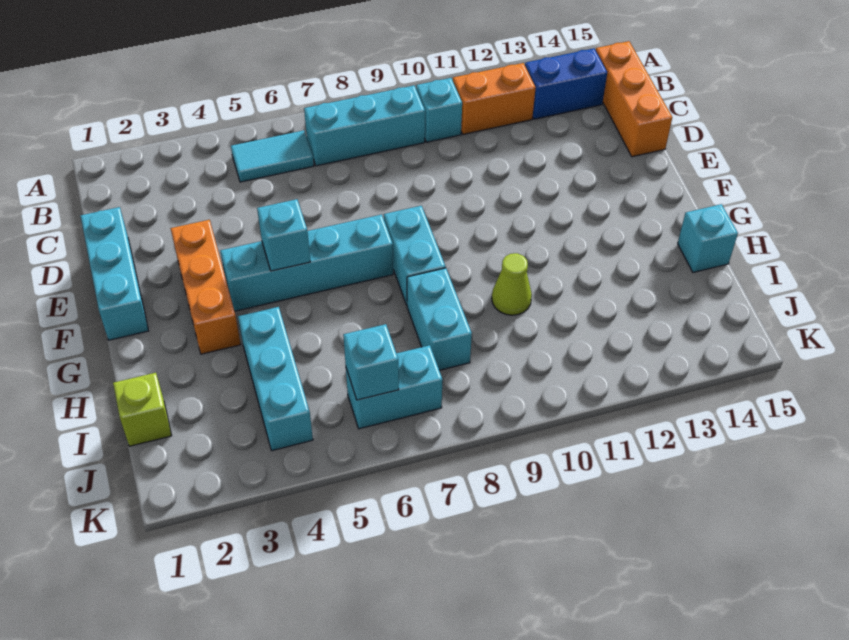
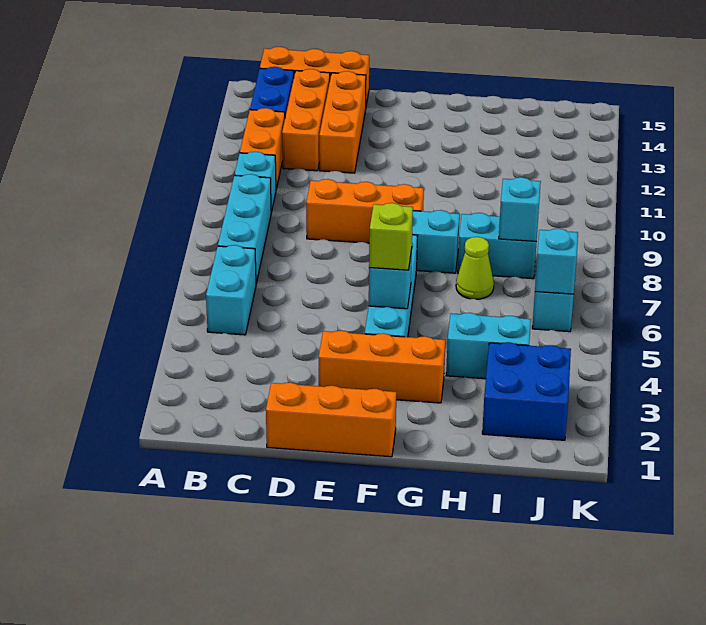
cyan tile B5:B6 level 1 -> cyan brick B5:B6 level 1
none -> orange brick C12:C14 level 1
cyan brick D1:F1 level 1 -> orange brick D1:F1 level 1
none -> orange brick D9:F9 level 1
none -> orange brick D12:D14 level 1
cyan brick H4:J4 level 1 -> cyan brick H4:I4 level 1
lime cone H10 level 1 -> lime cone H7 level 1
cyan brick H15 level 1 -> cyan brick I8 level 2
lime brick I1 level 1 -> lime brick F5 level 3
none -> blue brick I2:J3 level 1

